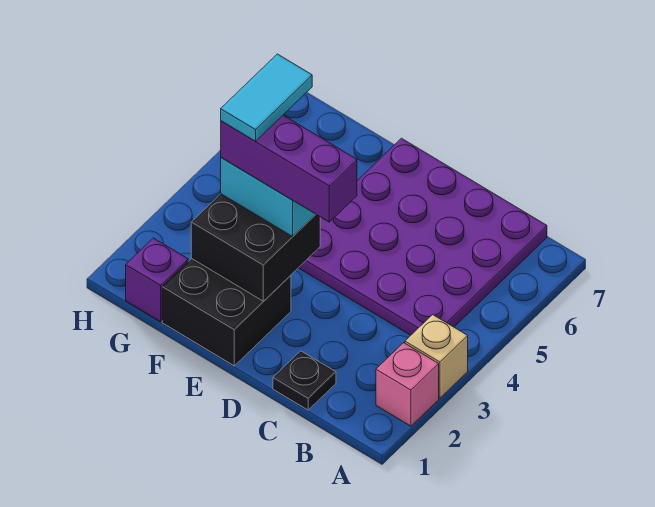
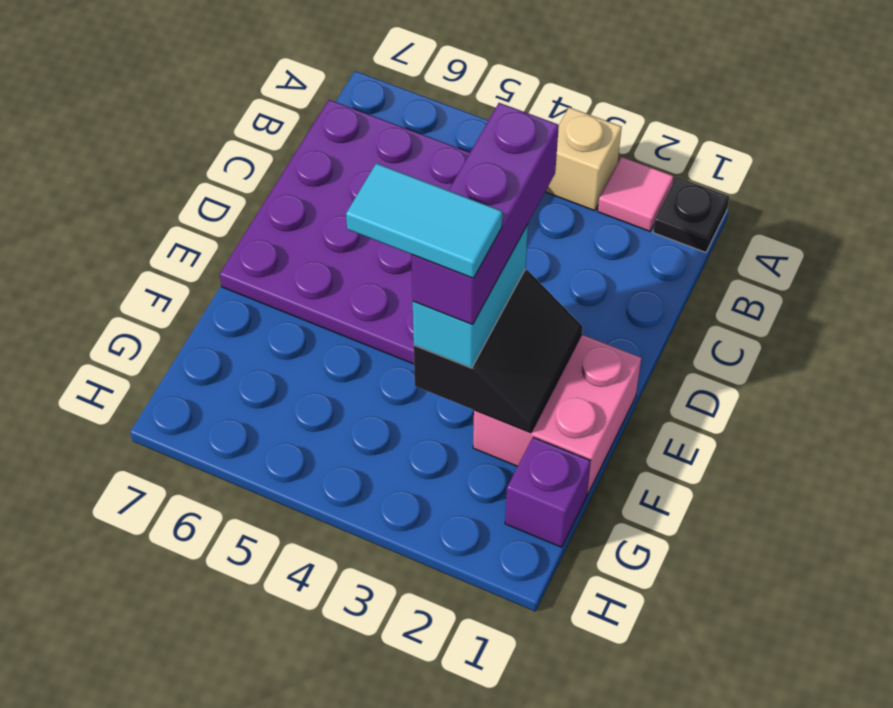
pink brick A2 level 1 -> pink tile A2 level 1
black plate C1 level 1 -> black plate A1 level 1
black brick E1:F2 level 1 -> pink brick E1:F2 level 1
black brick E2:F3 level 2 -> black slope E2:F3 level 2 top 3

